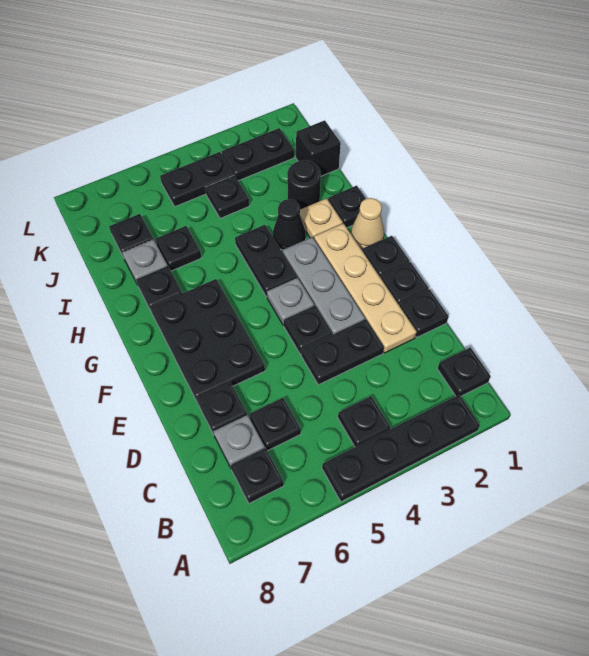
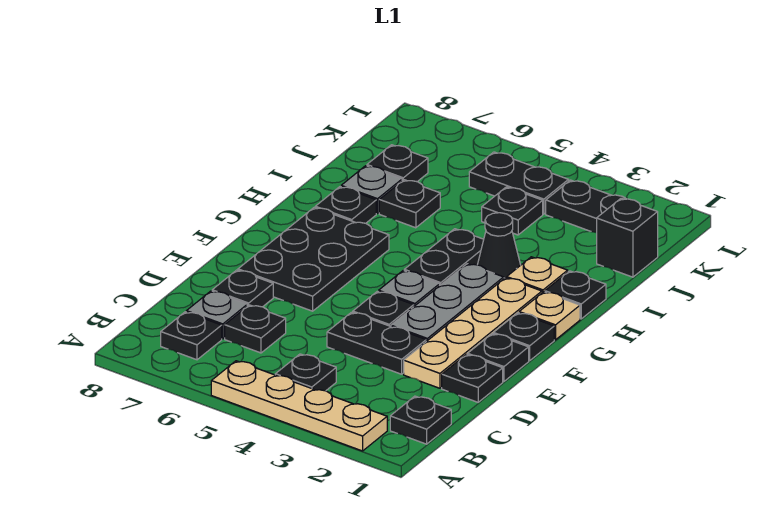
black plate A2:A5 level 1 -> tan plate A2:A5 level 1
tan cone G1 level 1 -> tan plate G1 level 1
black round brick I2 level 1 -> none

